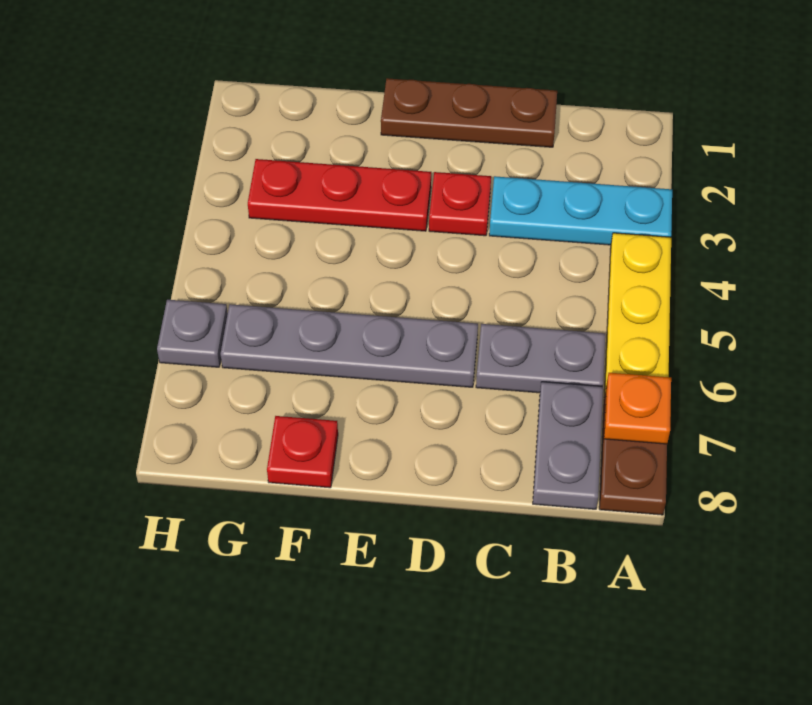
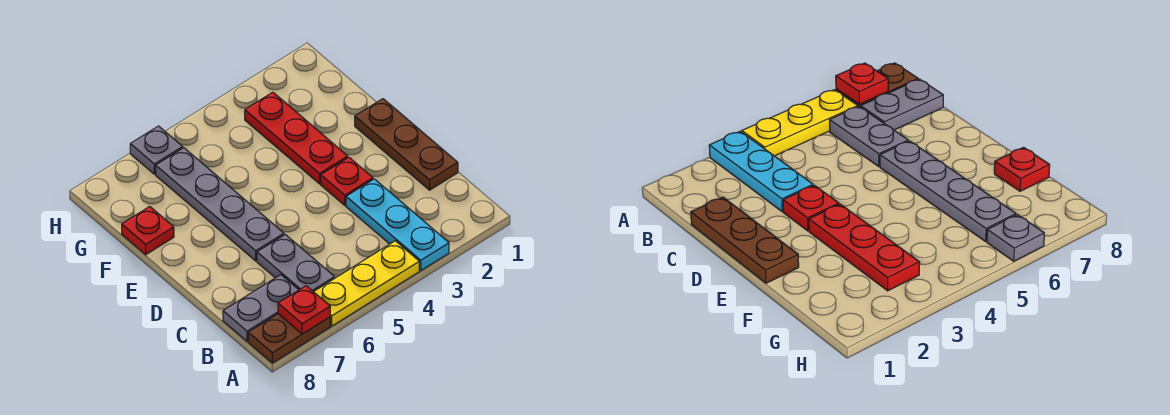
orange plate A7 level 2 -> red plate A7 level 2

